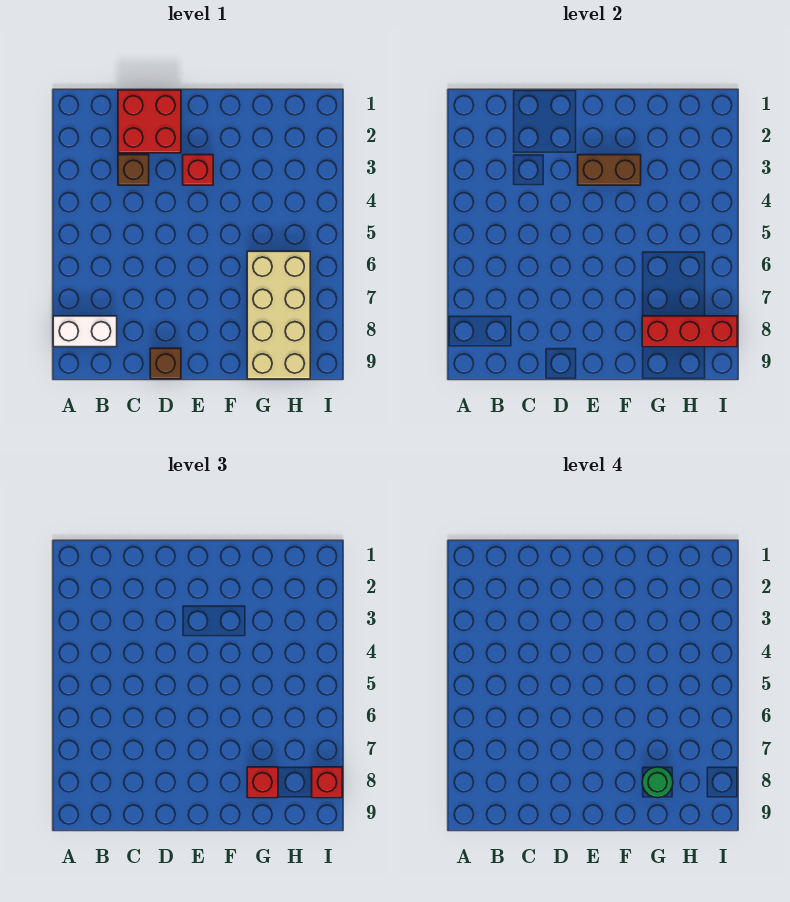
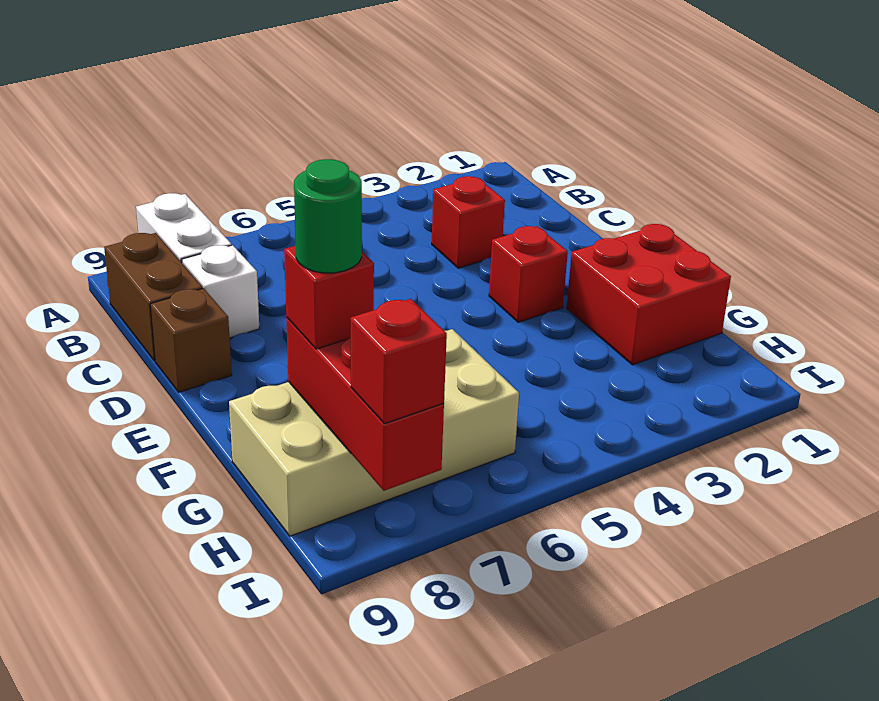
red brick C1:D2 level 1 -> red brick F1:G2 level 1
brown brick C3 level 1 -> red brick C3 level 1
none -> white brick C8 level 1
brown brick E3:F3 level 2 -> brown brick B9:C9 level 1

